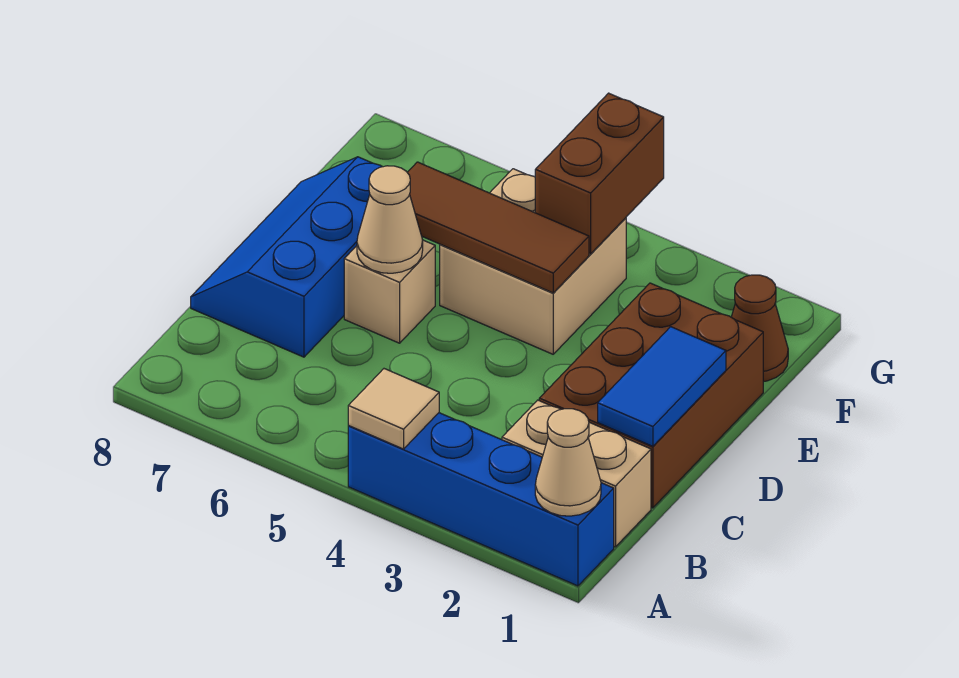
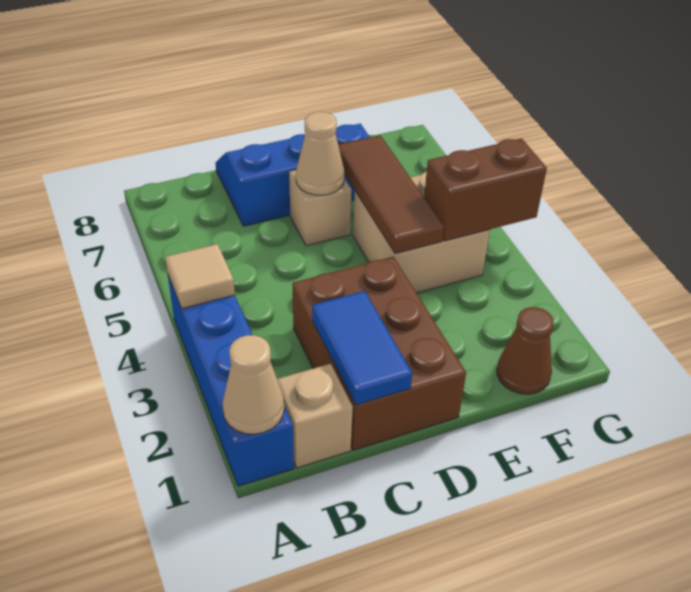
tan brick B1:B2 level 1 -> tan brick B1 level 1
brown brick C1:E2 level 1 -> brown brick C1:D3 level 1
blue tile C1:D1 level 2 -> blue tile C1:C2 level 2

